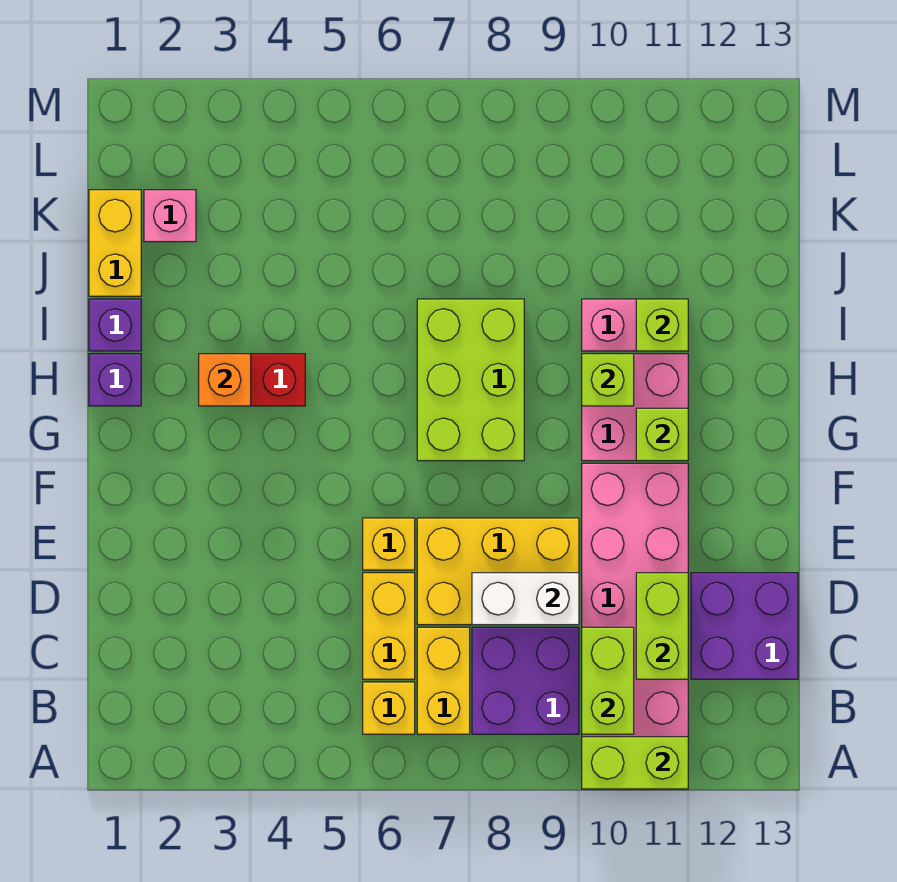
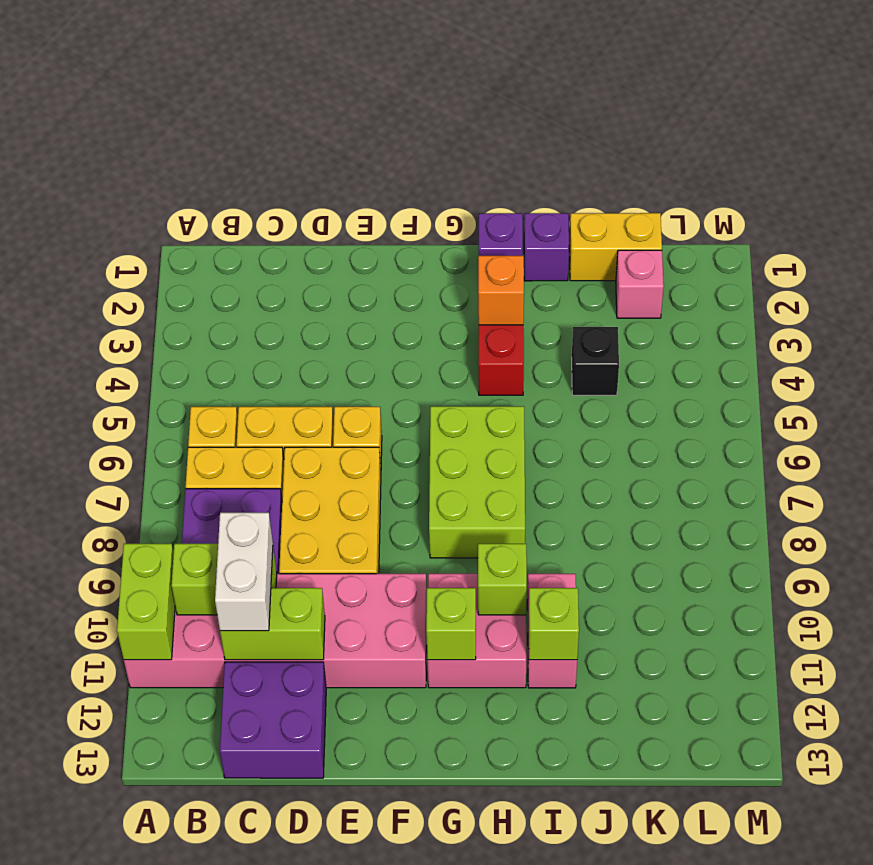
white brick D8:D9 level 2 -> white brick C10:C11 level 3
lime brick G7:I8 level 1 -> lime brick G6:H8 level 1
none -> black brick J4 level 1

